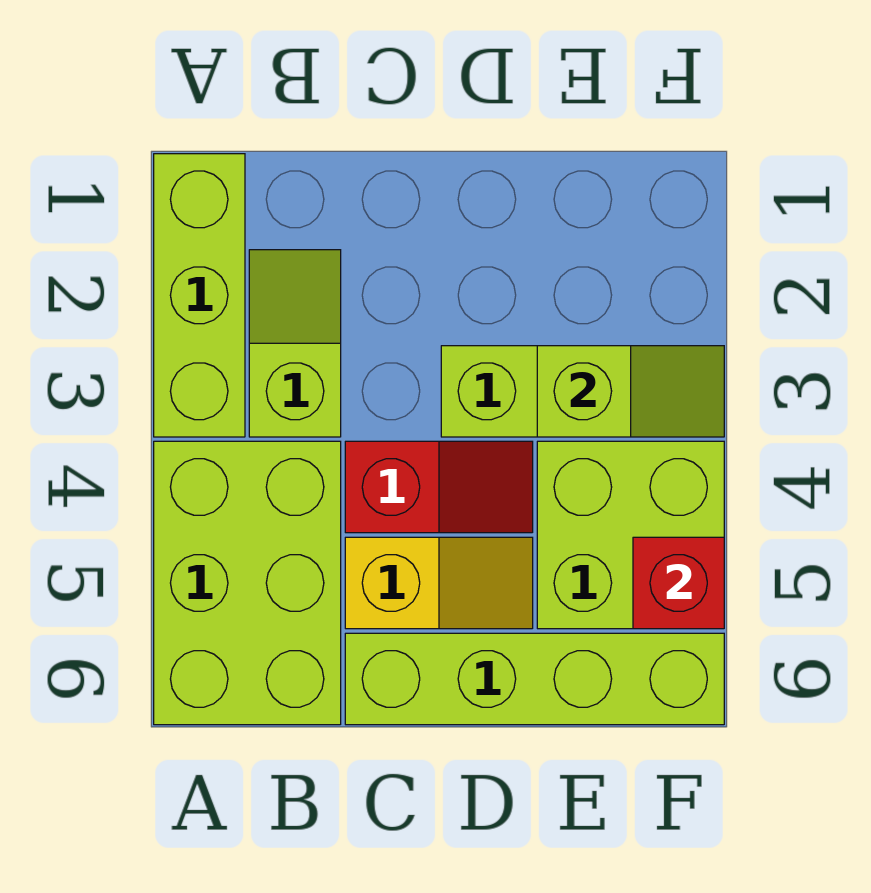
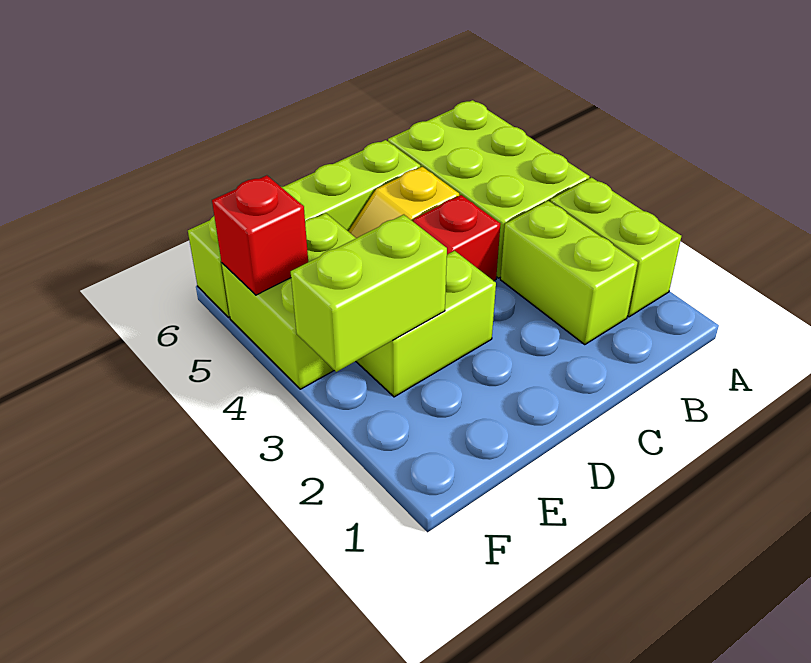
lime brick A1:A3 level 1 -> lime brick A2:A3 level 1
lime slope B2:B3 level 1 top 3 -> lime brick B2:B3 level 1
lime slope E3:F3 level 2 top E -> lime brick E3:F3 level 2

